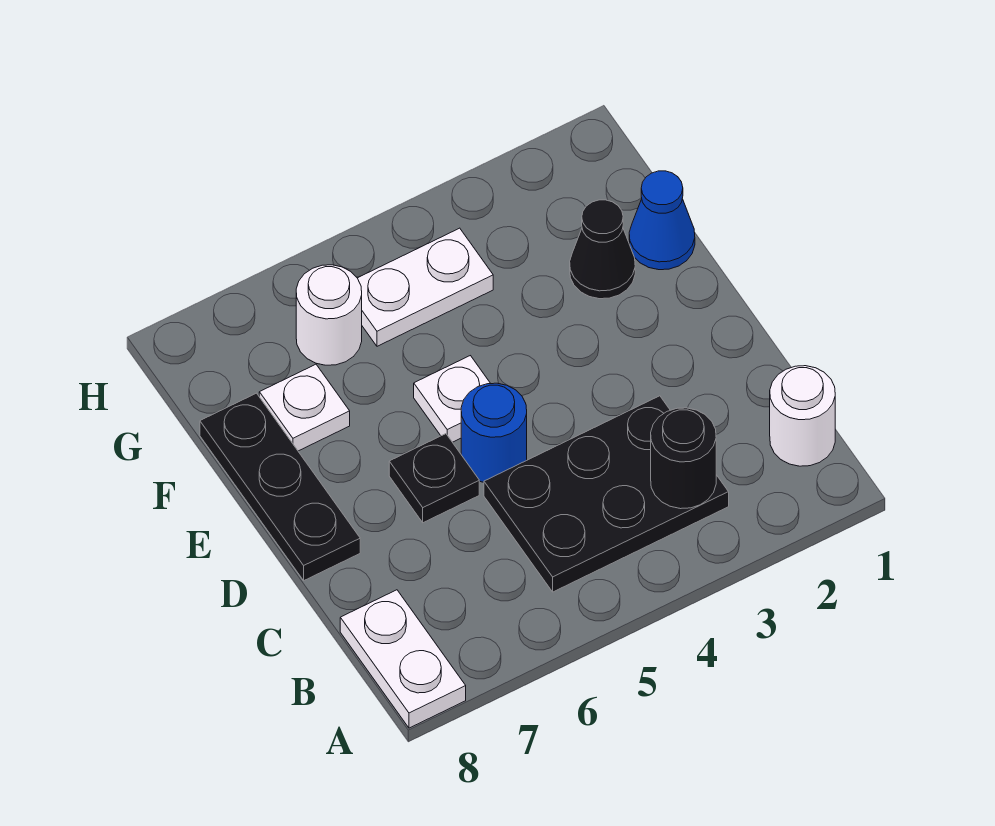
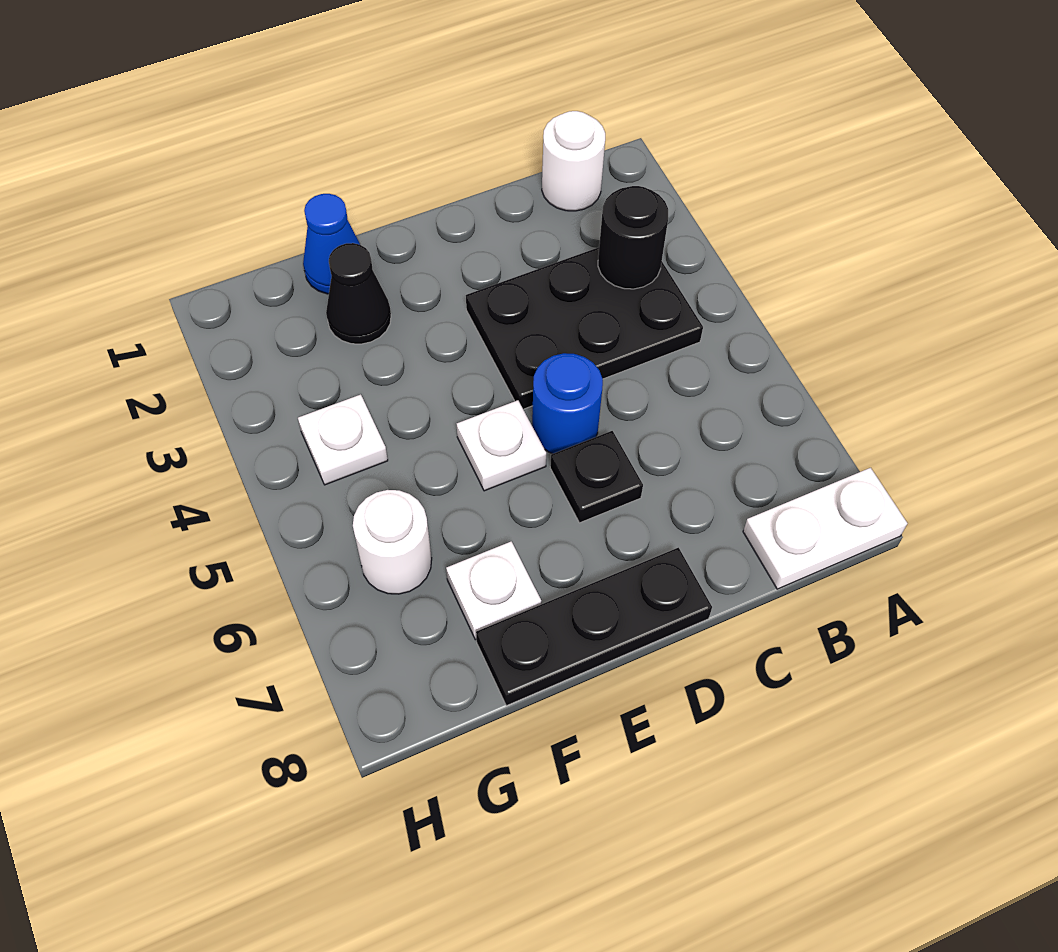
black plate B3:C5 level 1 -> black plate B3:D4 level 1
white plate G4:G5 level 1 -> white plate G4 level 1

